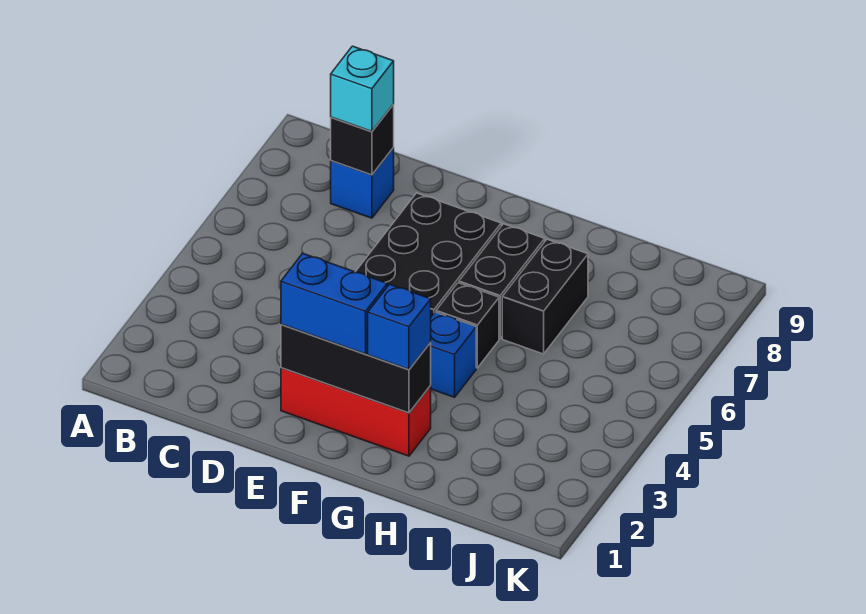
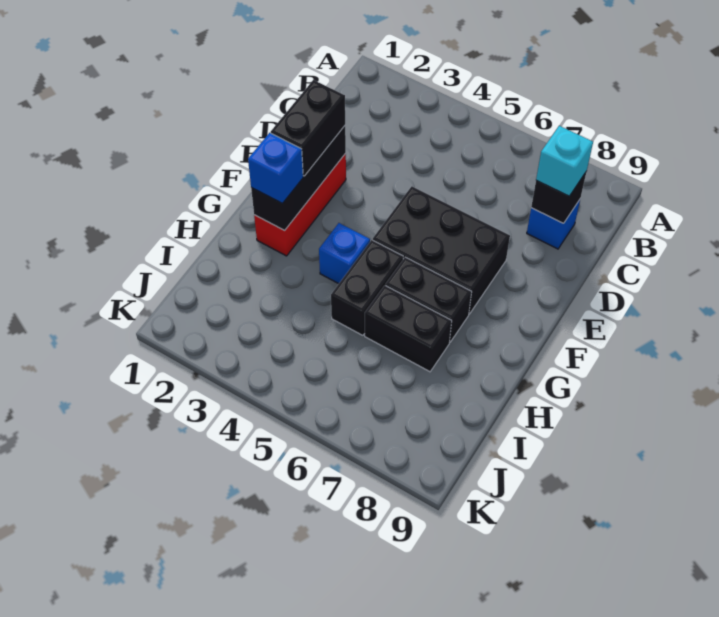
blue brick E2:F2 level 3 -> black brick E2:F2 level 3
black brick G5 level 1 -> black brick G5:H5 level 1

